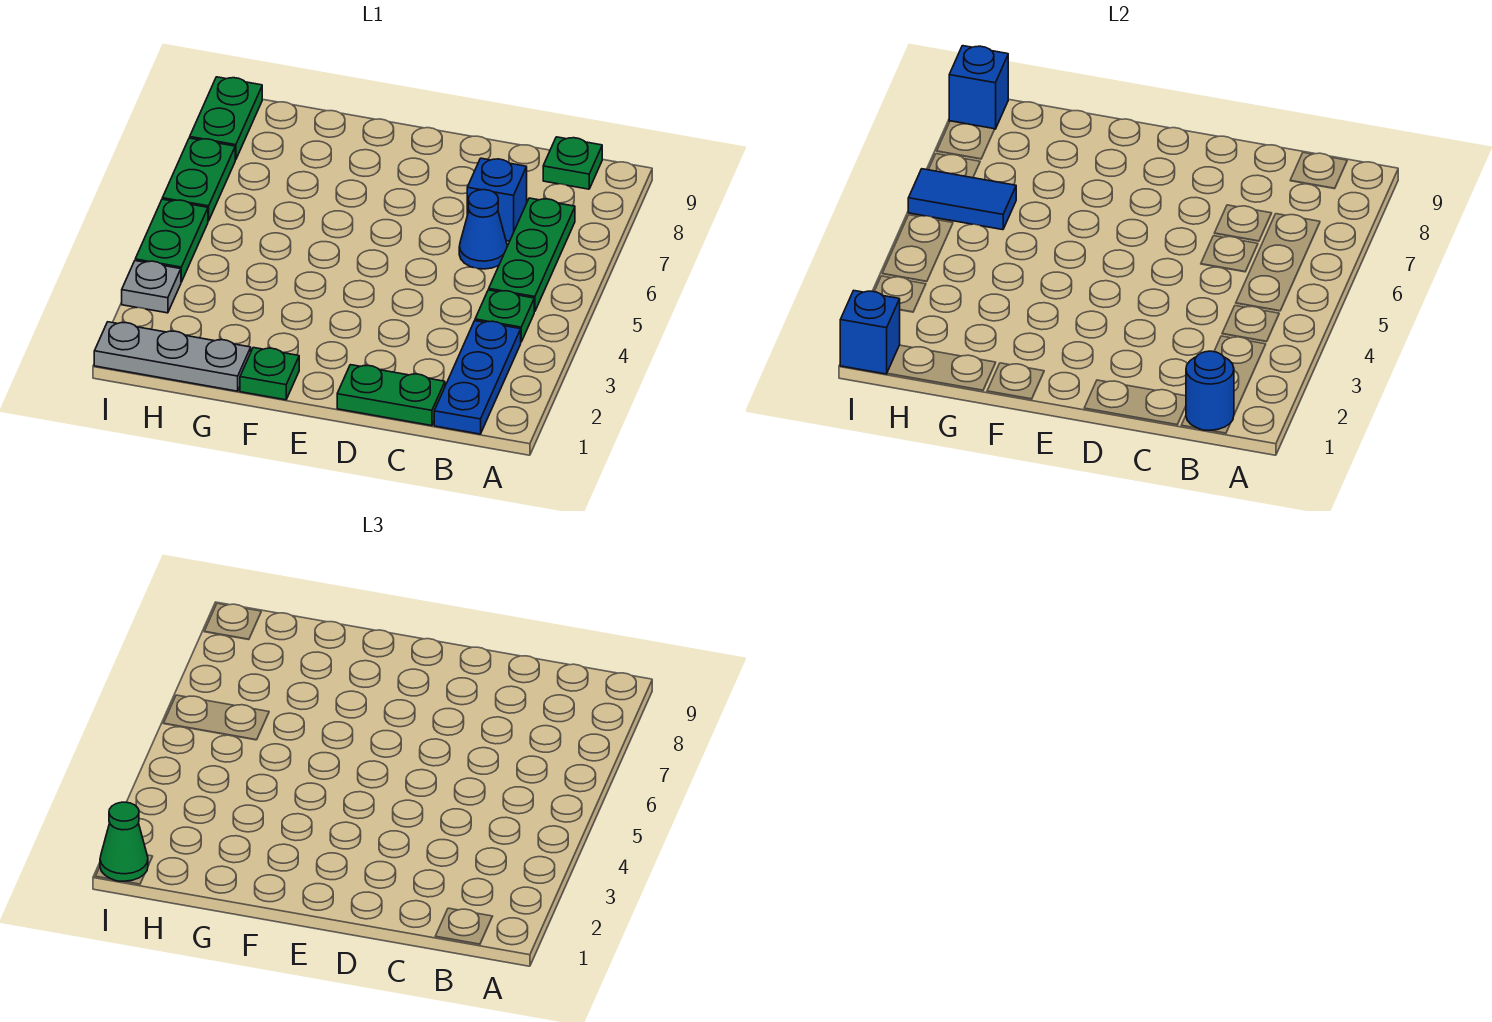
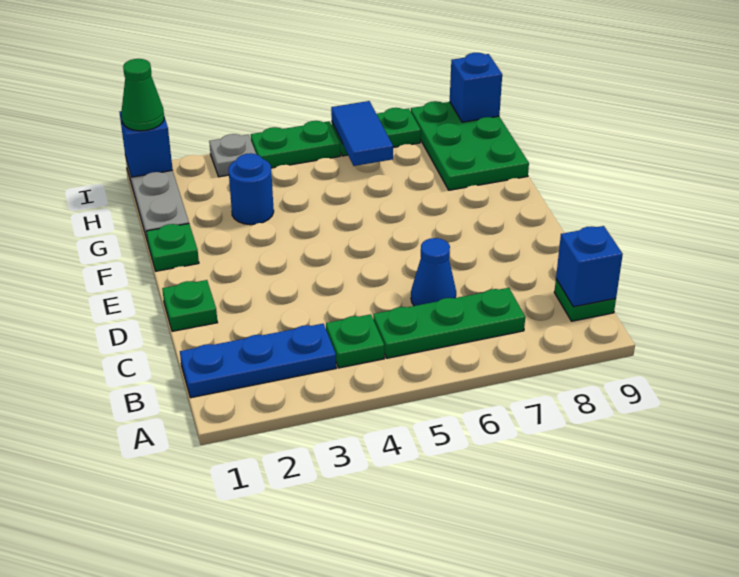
blue round brick B1 level 2 -> blue round brick G3 level 1
green plate C1:D1 level 1 -> green plate D1 level 1
blue brick C7 level 1 -> blue brick B9 level 2
green plate I8:I9 level 1 -> green plate G8:I9 level 1

